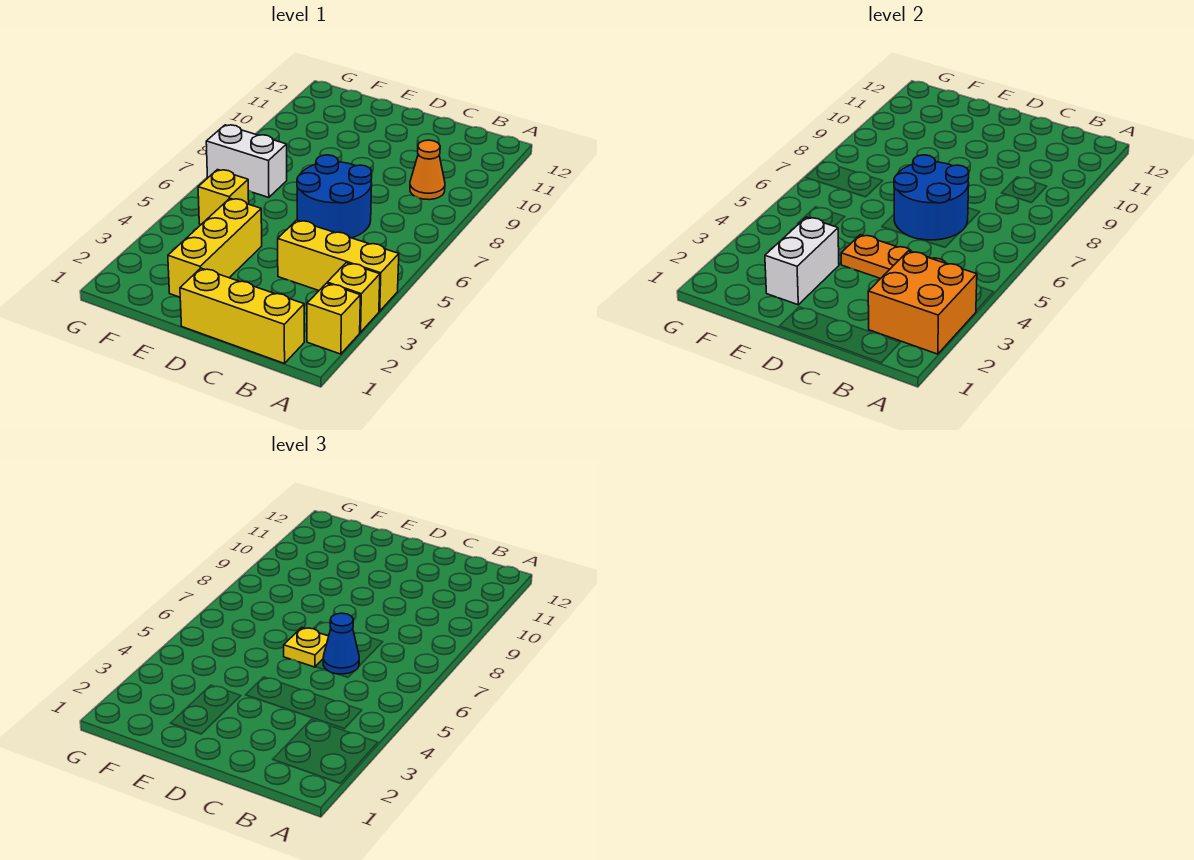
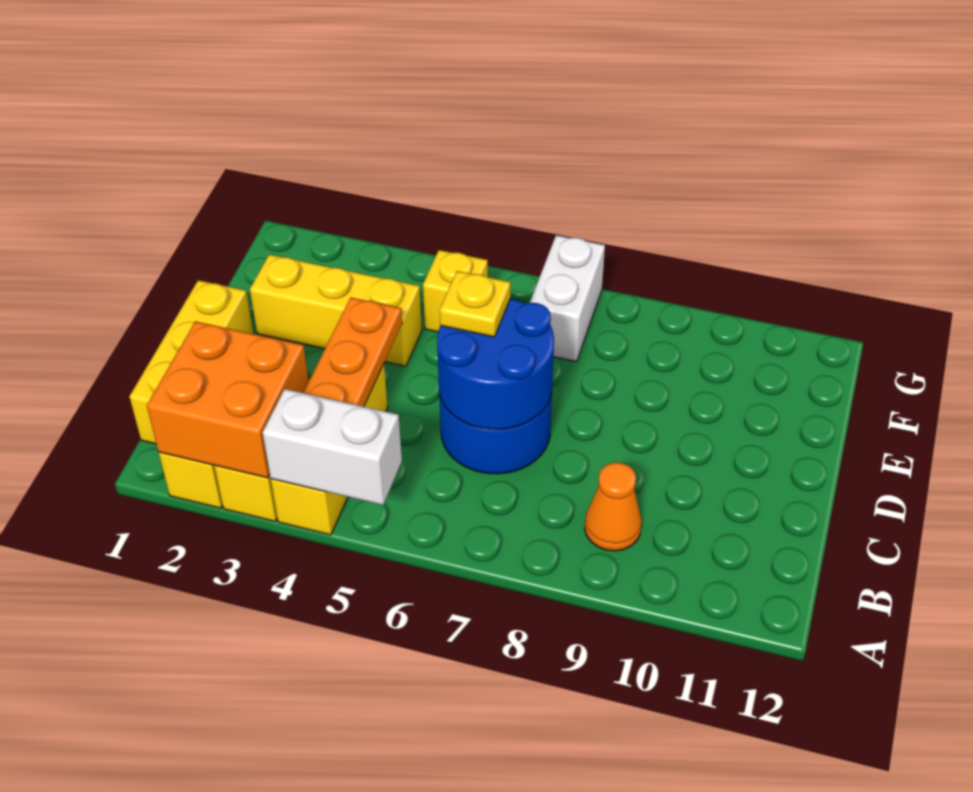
blue cone C6 level 3 -> none
white brick E2:E3 level 2 -> white brick A4:A5 level 2

